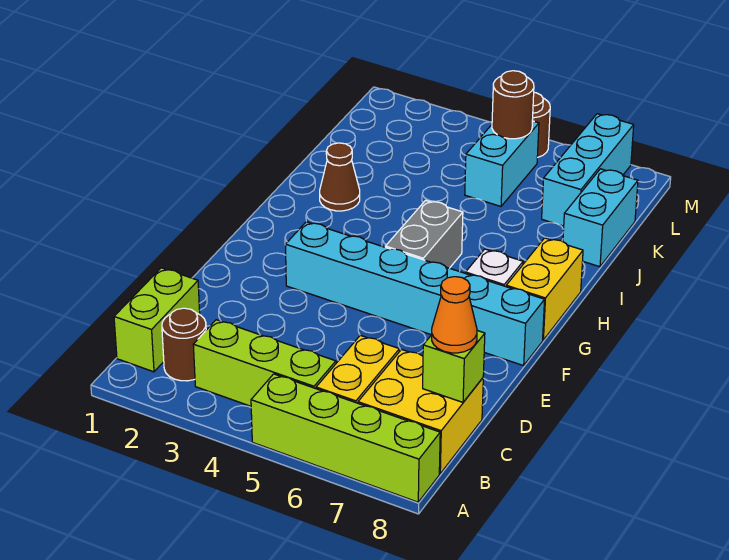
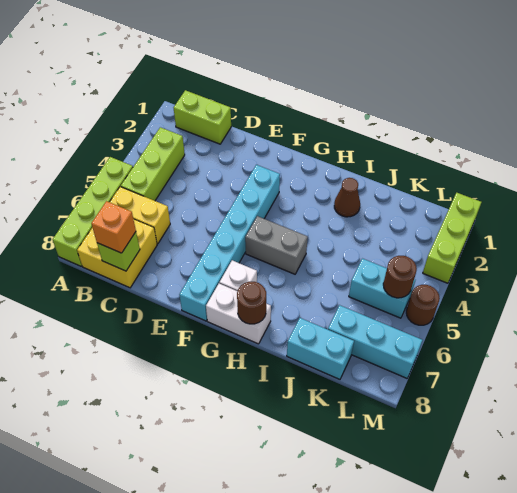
brown round brick B2 level 1 -> brown round brick H8 level 2
orange cone C8 level 3 -> orange brick C8 level 3
yellow brick G8:H8 level 1 -> white brick G8:H8 level 1
none -> lime brick M1:M3 level 1

